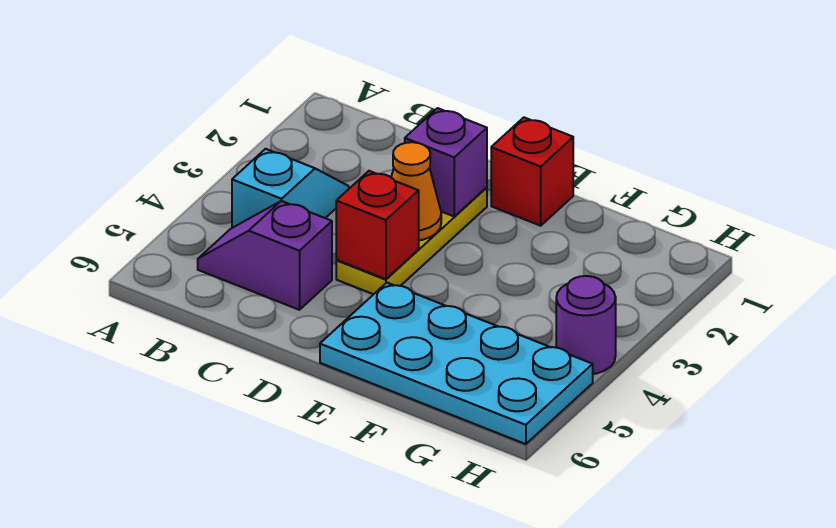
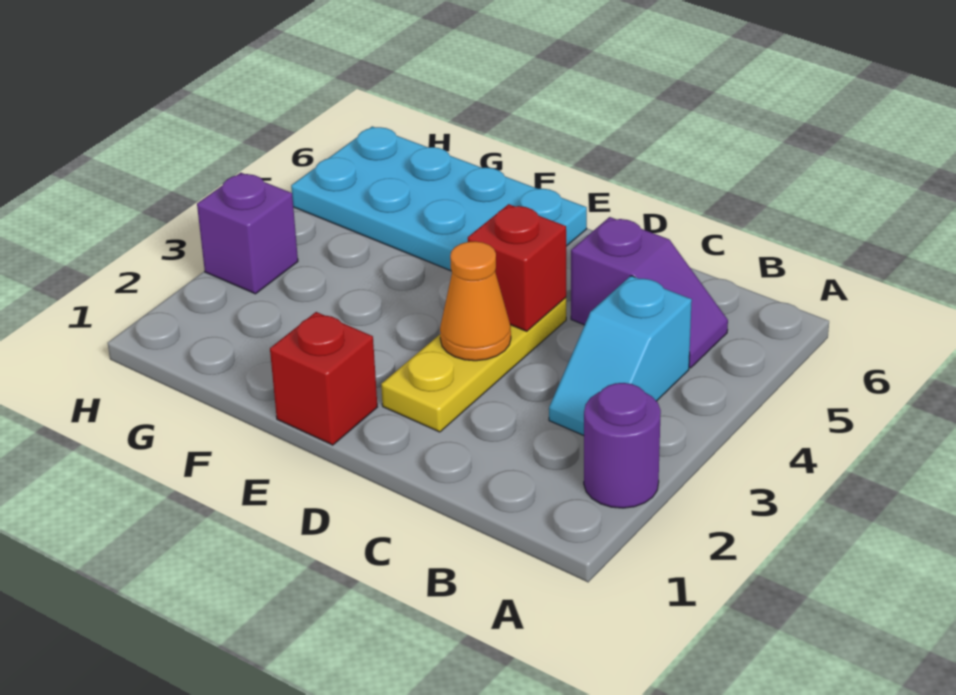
purple brick D2 level 2 -> purple brick H3 level 1
purple round brick H4 level 1 -> purple round brick A2 level 1

